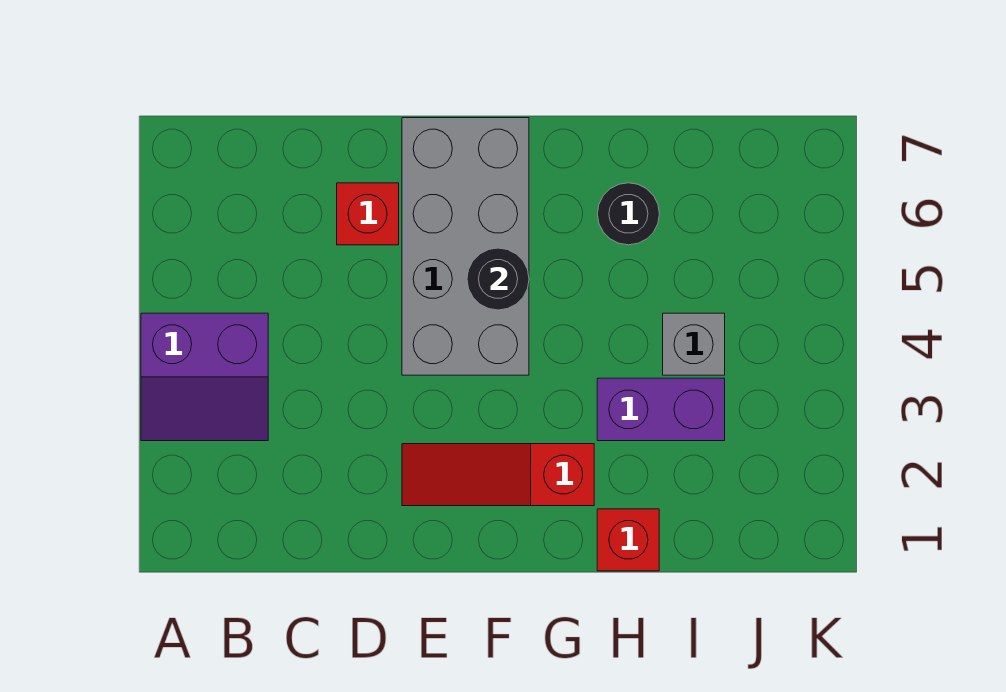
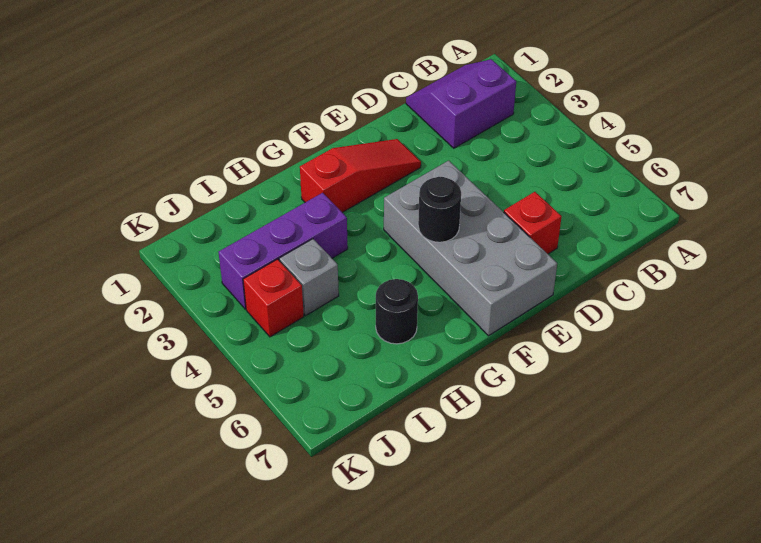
purple slope A3:B4 level 1 top 4 -> purple slope B1:C2 level 1 top 2
red brick H1 level 1 -> red brick J4 level 1
purple brick H3:I3 level 1 -> purple brick H3:J3 level 1

